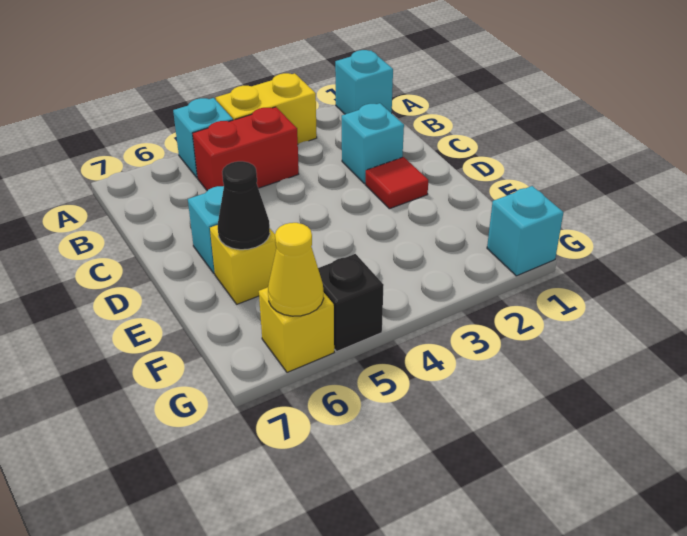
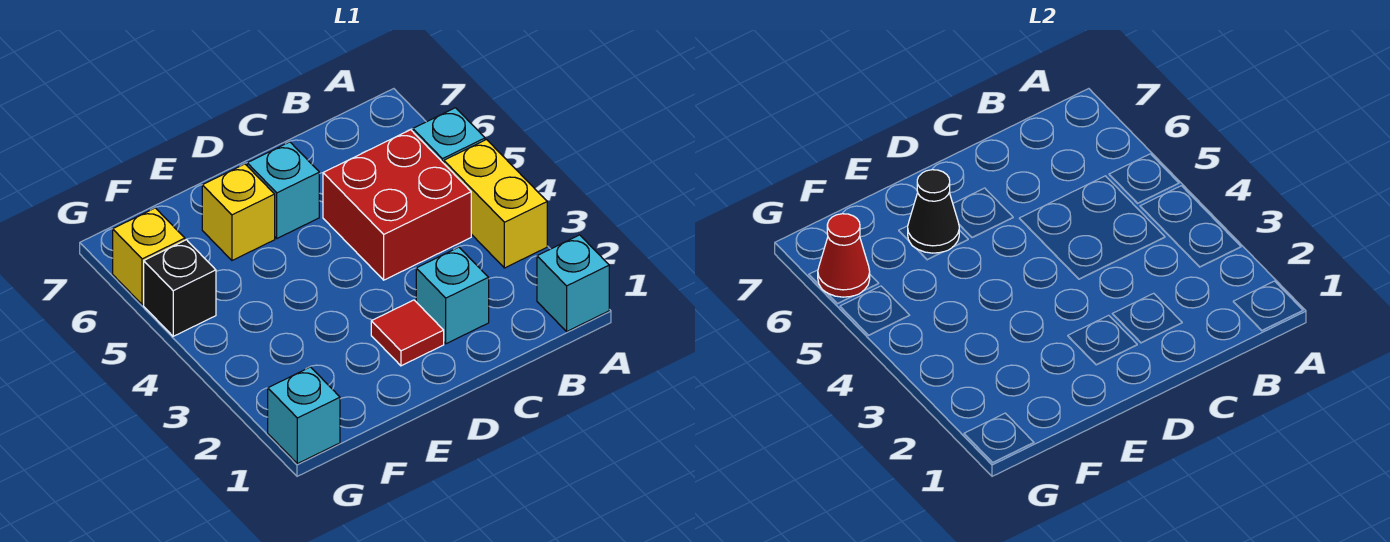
red brick B4:B5 level 1 -> red brick B4:C5 level 1
yellow cone G6 level 2 -> red cone G6 level 2

